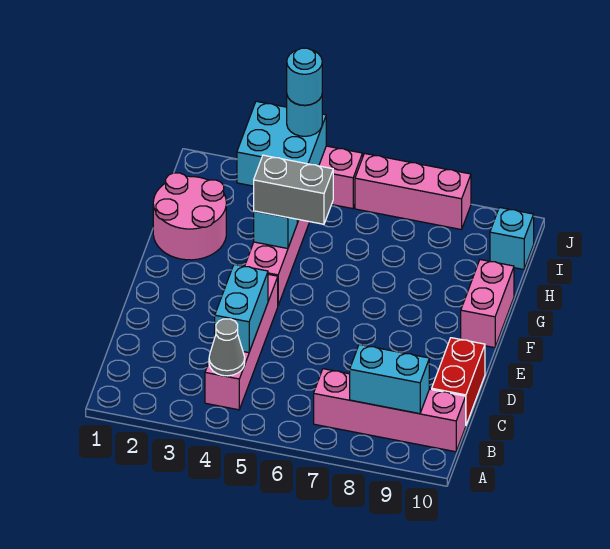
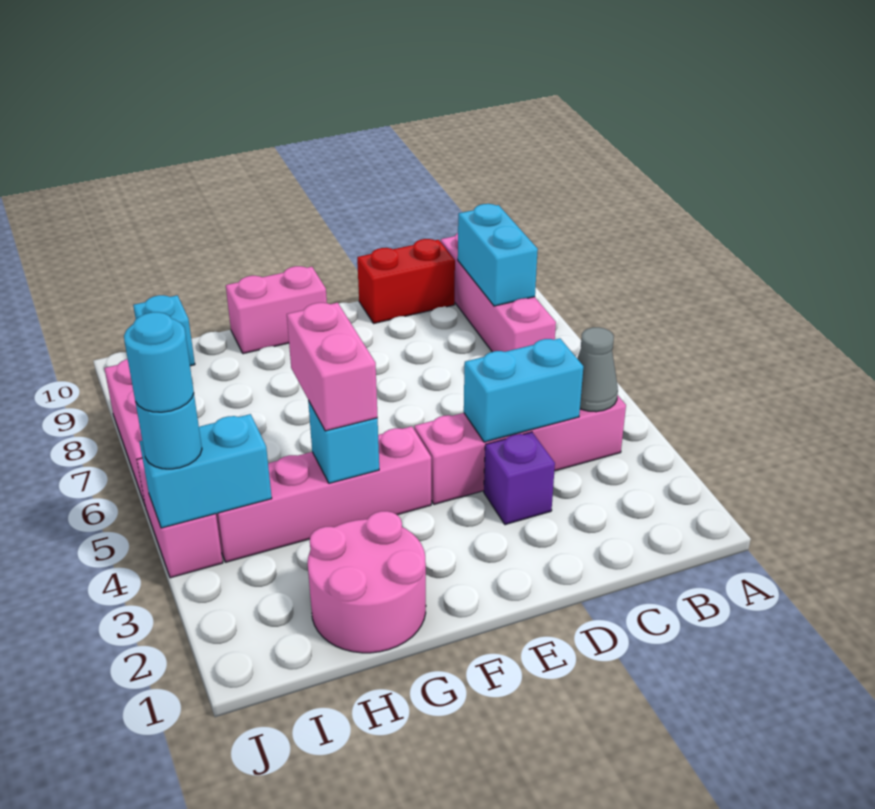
none -> purple brick D3 level 1
grey brick G4:G5 level 3 -> pink brick G4:G5 level 3
cyan brick I3:J4 level 2 -> cyan brick I4:J4 level 2

